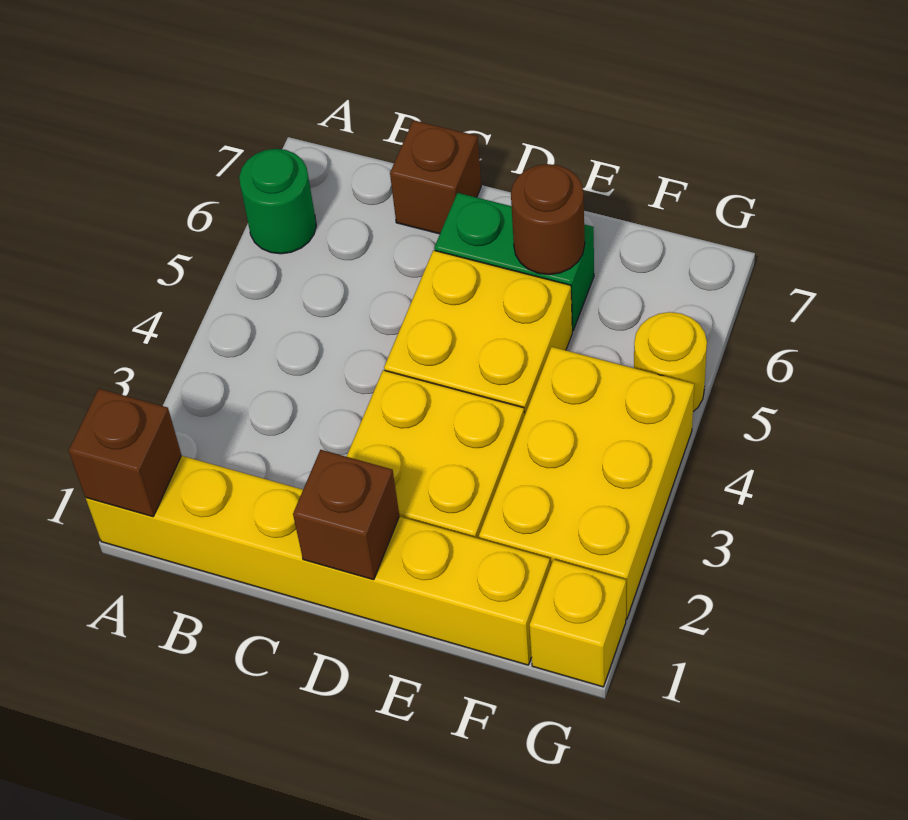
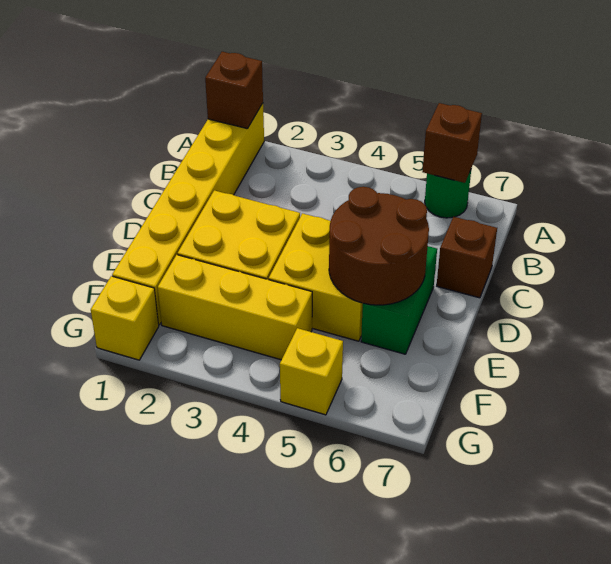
brown brick D1 level 2 -> brown brick A6 level 2
brown round brick E6 level 2 -> brown round brick D5:E6 level 2
yellow brick F2:G4 level 1 -> yellow brick F2:F4 level 1
yellow round brick G5 level 1 -> yellow brick G5 level 1

